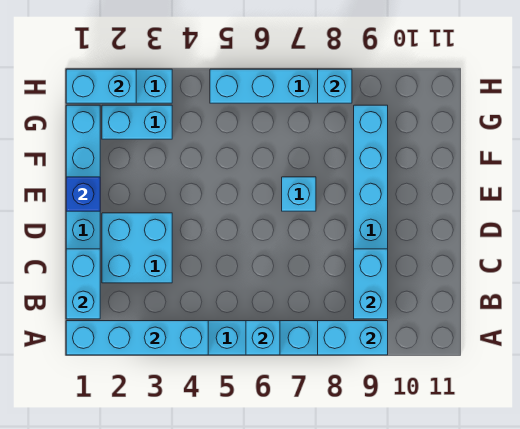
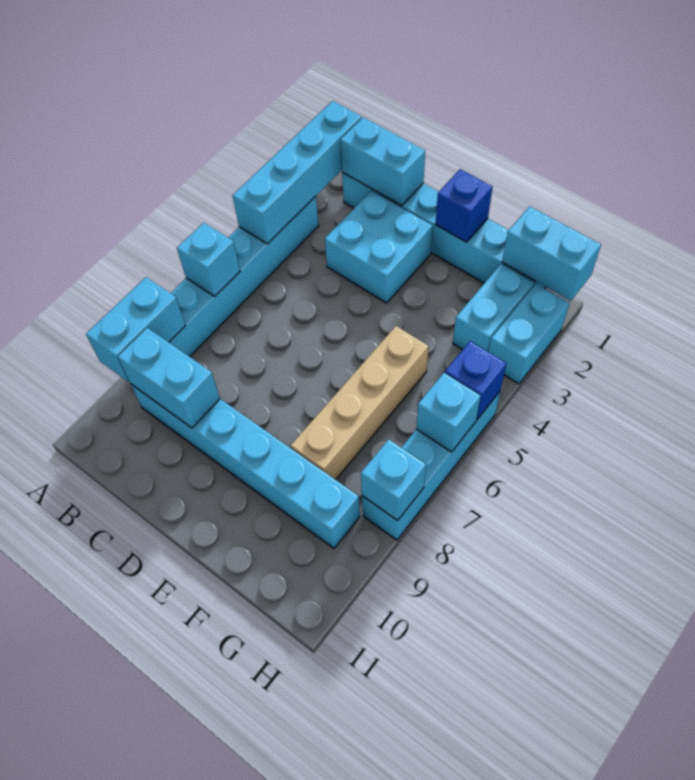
cyan brick E7 level 1 -> cyan brick H6 level 2
none -> tan brick F5:F8 level 1
cyan brick H1:H2 level 2 -> cyan brick G1:H1 level 2
none -> blue brick H5 level 2

